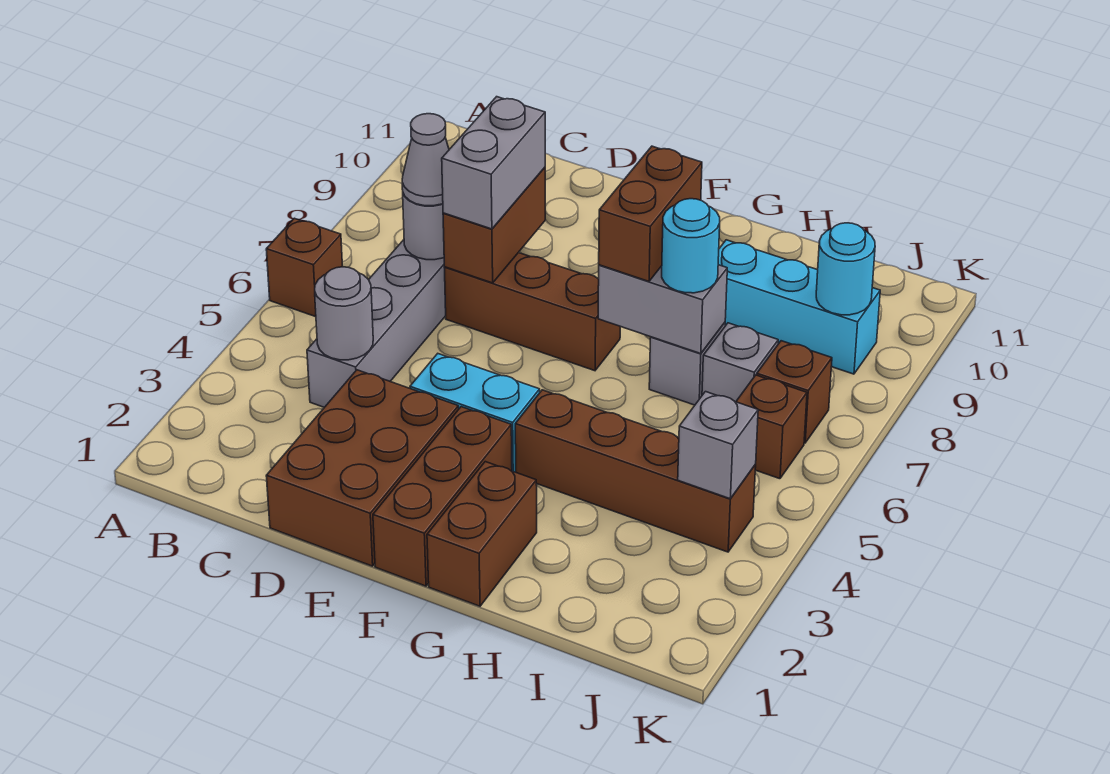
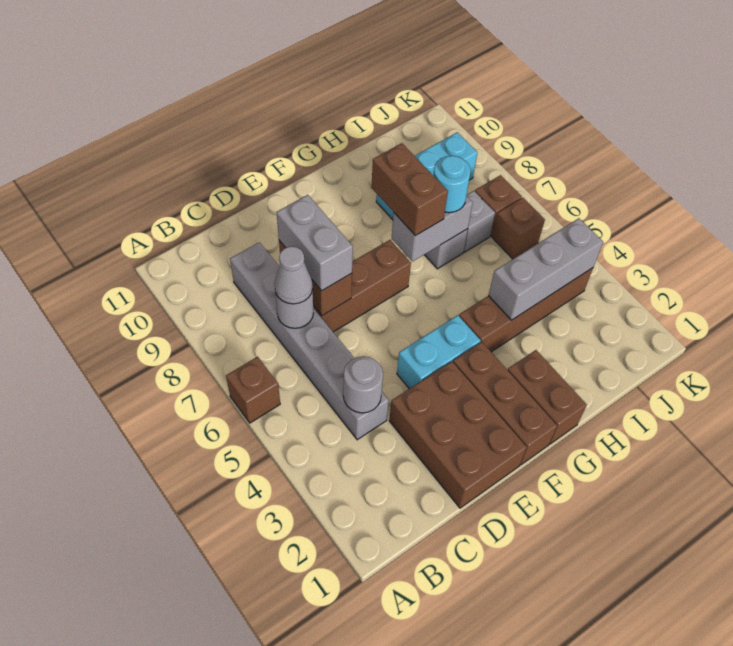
grey brick J4 level 2 -> grey brick H4:J4 level 2
cyan round brick J9 level 2 -> none

